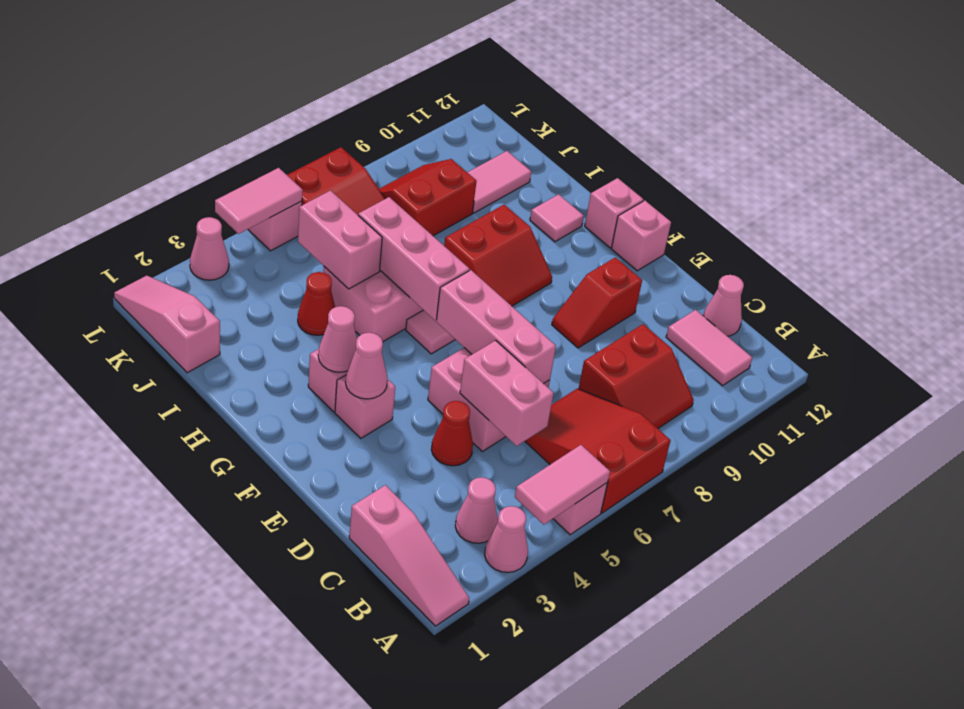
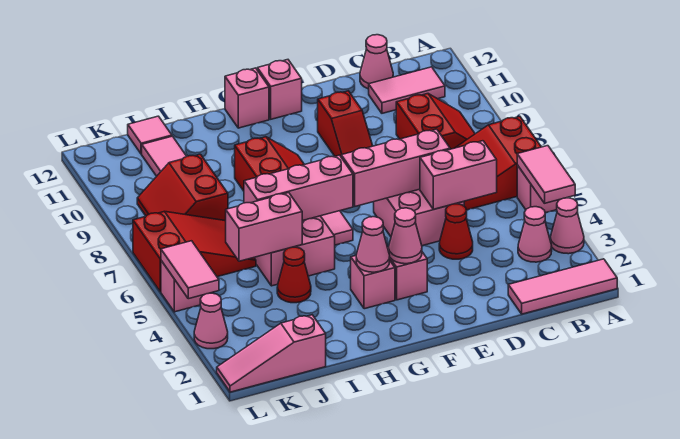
pink slope A1:C1 level 1 top C -> pink tile A1:C1 level 1
pink tile H11 level 1 -> pink tile J12 level 1

